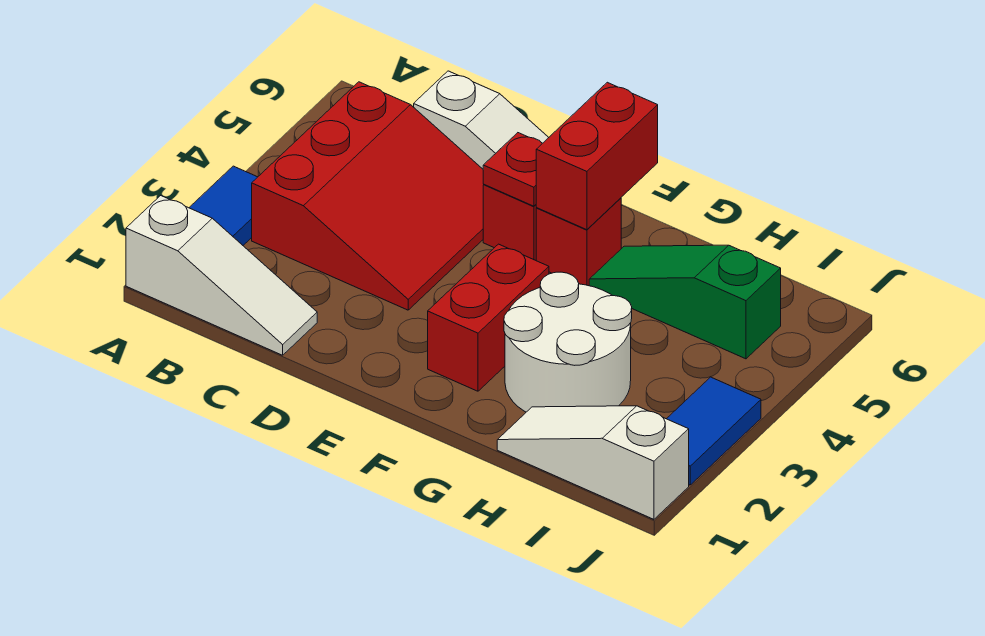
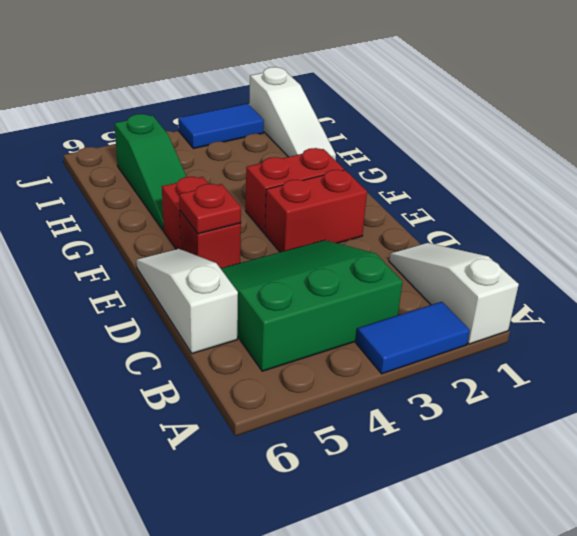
red slope B3:D5 level 1 top B -> green slope B3:D5 level 1 top B
red brick F5:F6 level 2 -> red brick E2:E3 level 1
white round brick G2:H3 level 1 -> none

